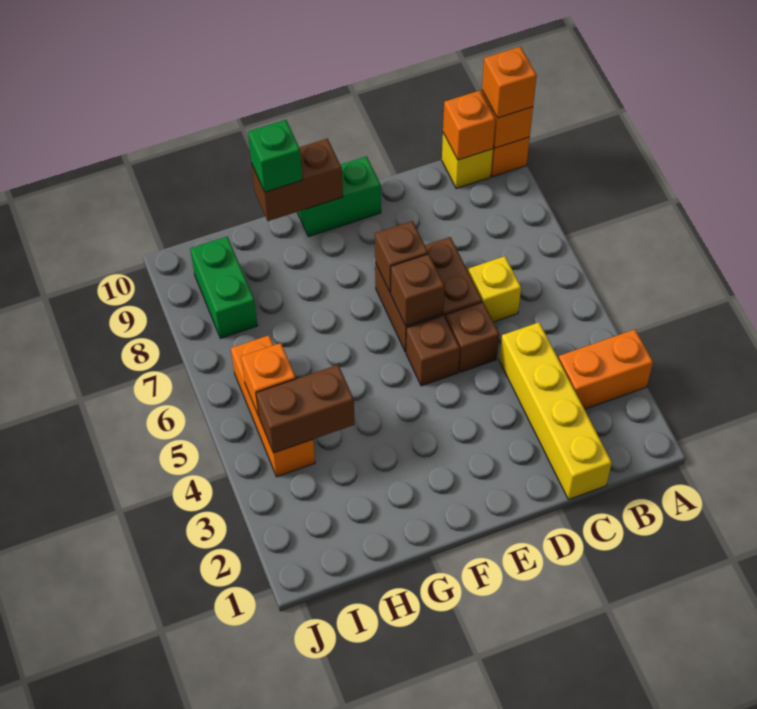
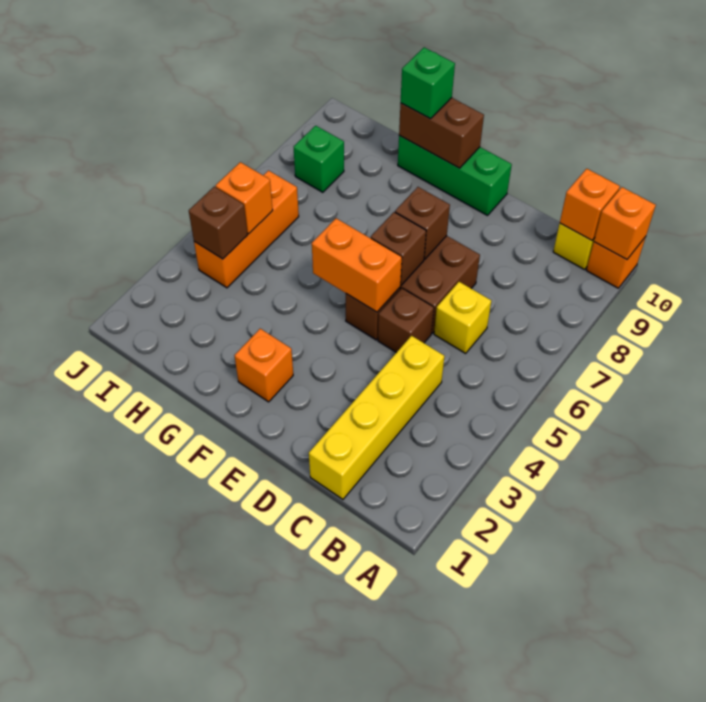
orange brick A3:B3 level 1 -> orange brick E5:F5 level 2
orange brick A10 level 3 -> orange brick F2 level 1
green brick E10:F10 level 1 -> green brick E10:G10 level 1
brown brick H4:I4 level 2 -> brown brick I4 level 2
green brick I8:I9 level 1 -> green brick I8 level 1

